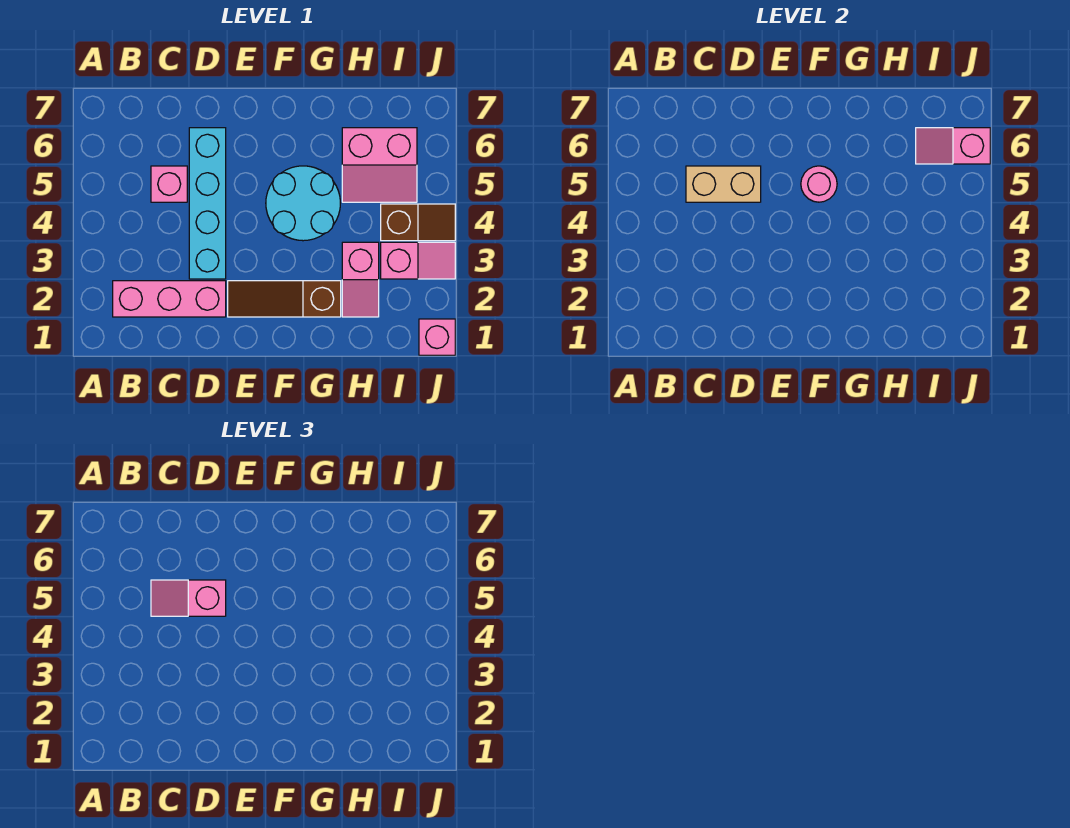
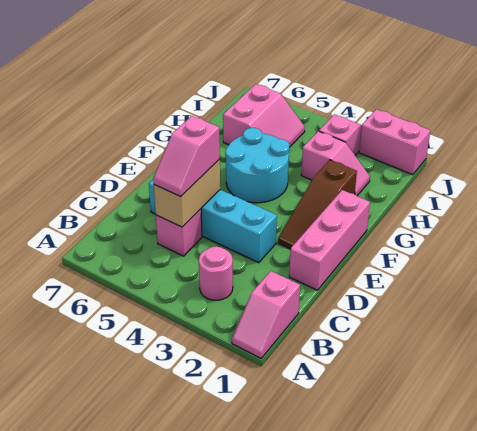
pink brick B2:D2 level 1 -> pink brick D1:F1 level 1
pink round brick F5 level 2 -> pink round brick B3 level 1
brown slope I4:J4 level 1 top I -> none
pink slope I6:J6 level 2 top J -> pink slope A1:B1 level 1 top B
pink brick J1 level 1 -> pink brick J1:J2 level 1

